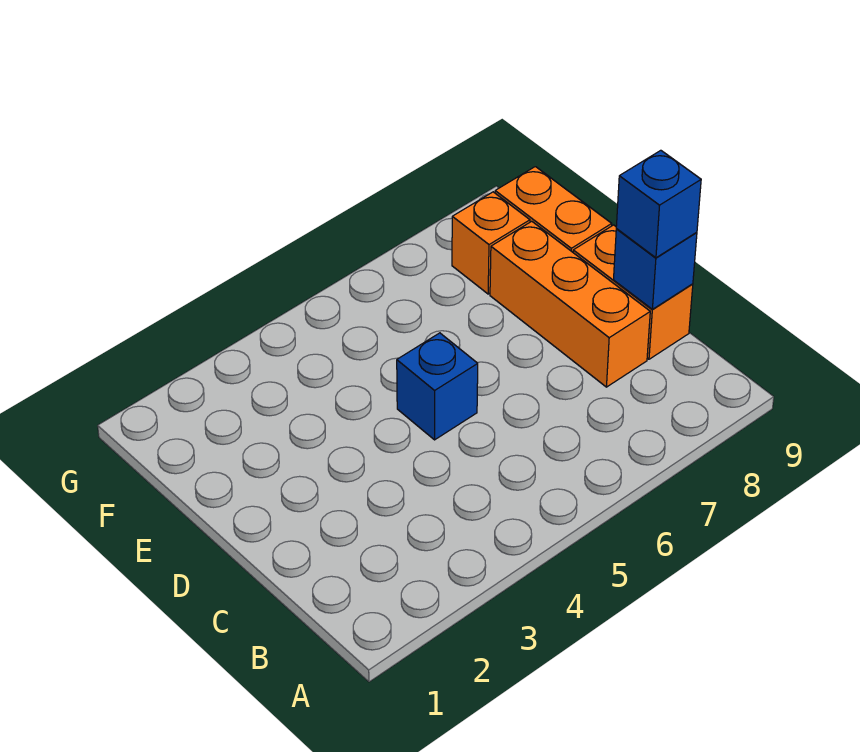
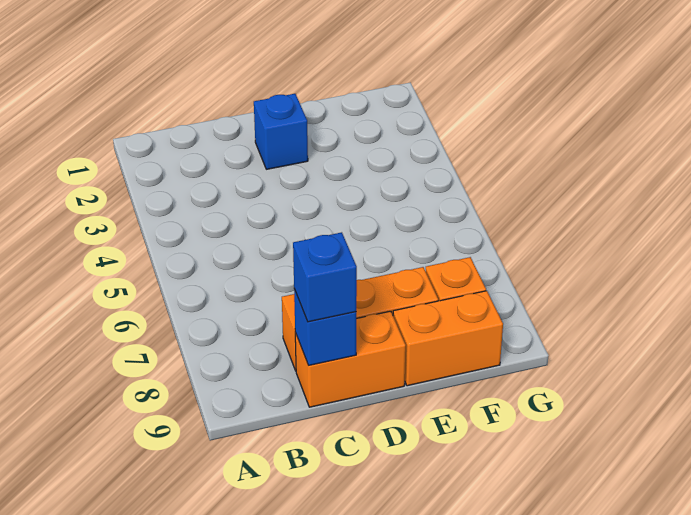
blue brick D5 level 1 -> blue brick D2 level 1

